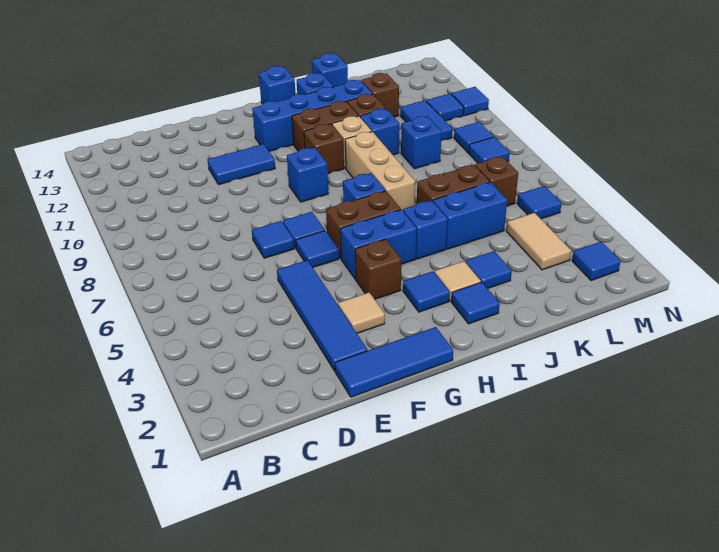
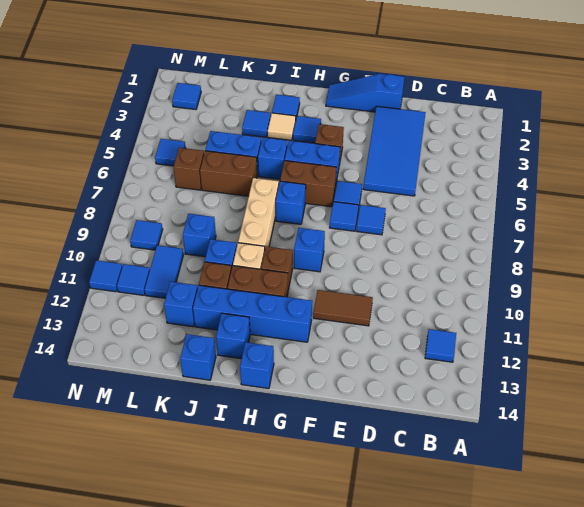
blue tile E1:G1 level 1 -> blue slope E1:G1 level 1 top E
blue tile E2:E5 level 1 -> blue tile D2:E5 level 1
blue tile E11:F11 level 1 -> brown tile E11:F11 level 1
tan tile F3 level 1 -> none
brown brick K12 level 1 -> blue brick K12 level 1
tan tile L3:L4 level 1 -> none
blue tile M8 level 1 -> blue tile B12 level 1

